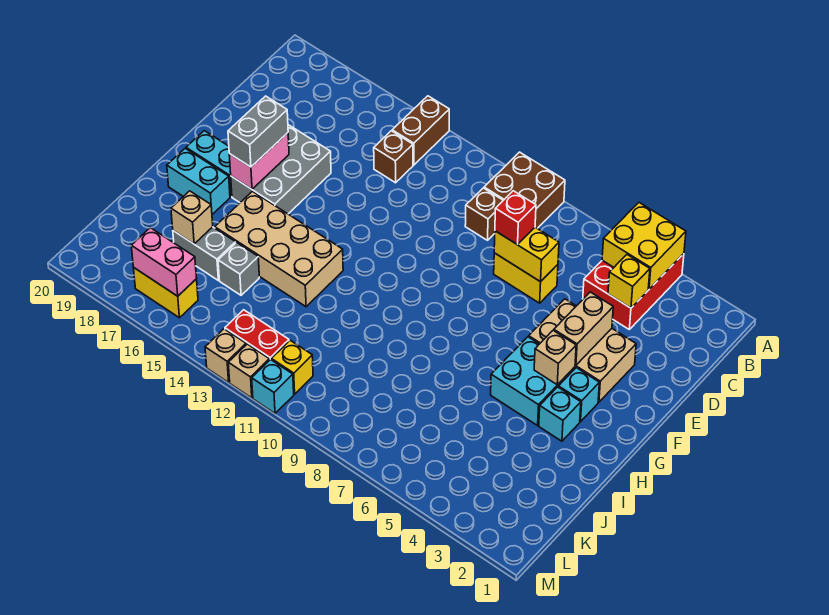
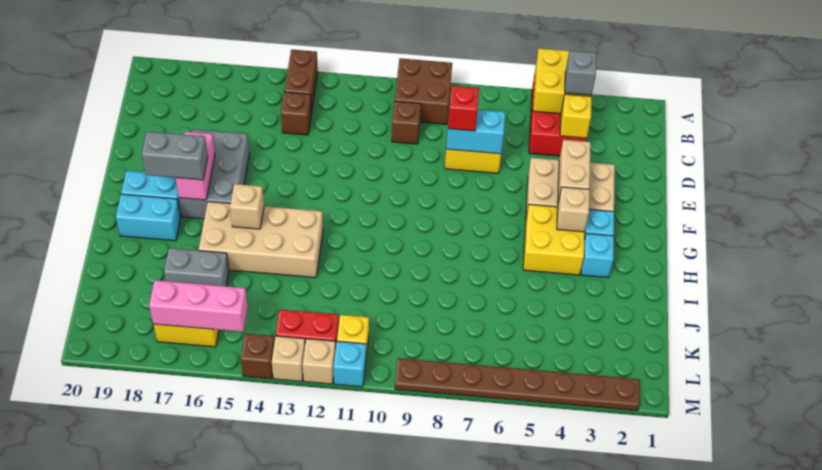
yellow brick D7:D8 level 2 -> cyan brick D7:D8 level 2
grey brick F17:G17 level 3 -> grey brick G17:G18 level 3
cyan brick G4:H5 level 1 -> yellow brick G4:H5 level 1
grey brick J15 level 1 -> grey brick B4 level 3
tan brick J17 level 2 -> tan brick H15 level 2
pink brick L16:L17 level 2 -> pink brick L15:L17 level 2
none -> brown plate M2:M9 level 1
none -> brown brick M14 level 1

